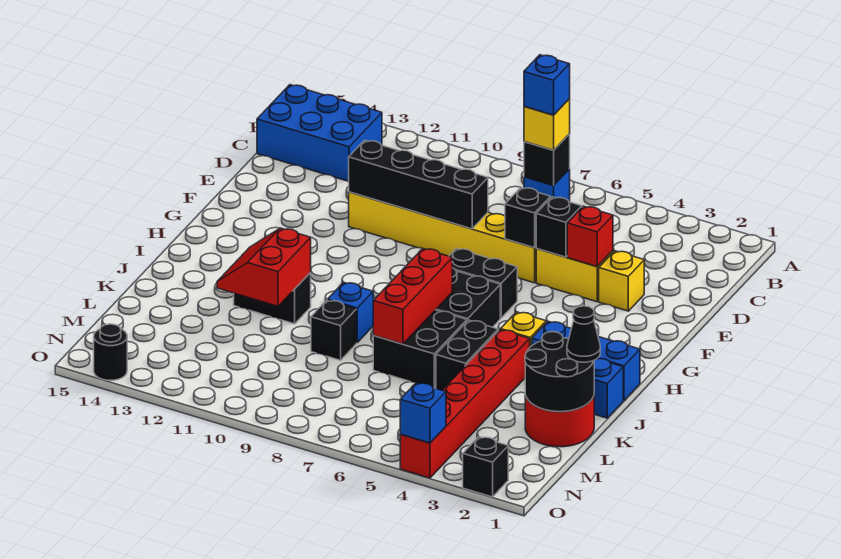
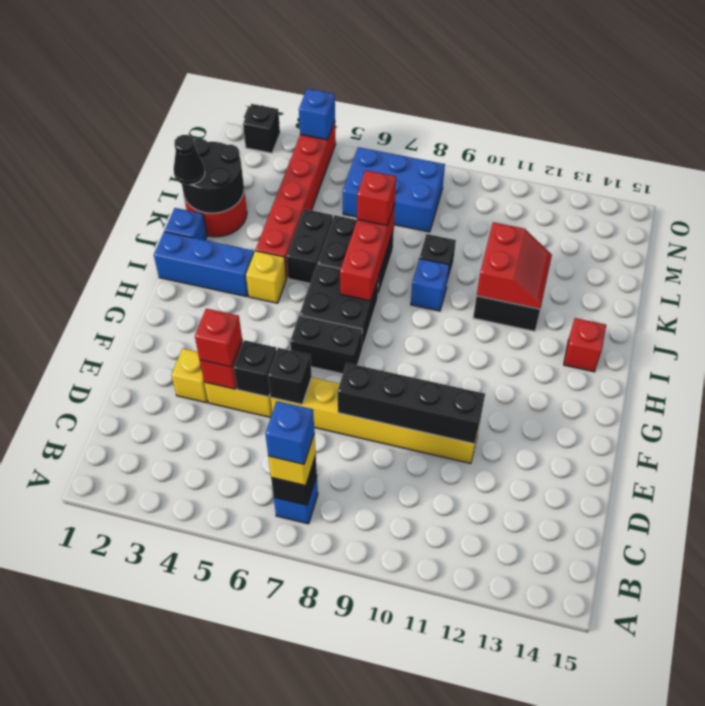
blue brick B13:C15 level 1 -> blue brick M6:N8 level 1
none -> red brick E4 level 3
none -> red brick I14 level 1
none -> red brick K7 level 3
black round brick O14 level 1 -> none

